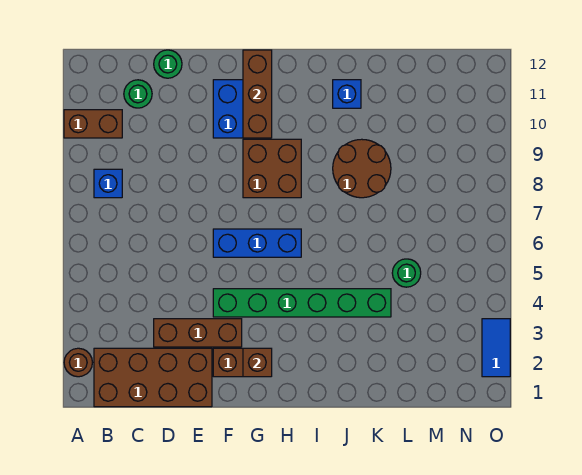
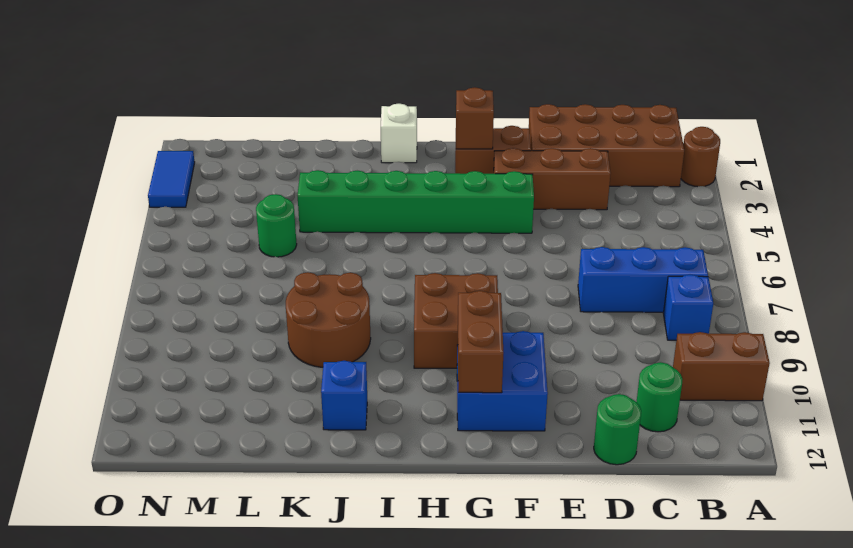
blue brick F6:H6 level 1 -> blue brick B7:D7 level 1
brown brick G10:G12 level 2 -> brown brick G10:G11 level 2
none -> white brick I1 level 1

